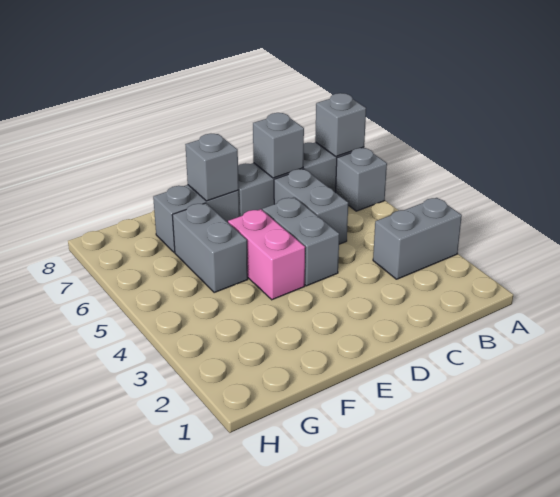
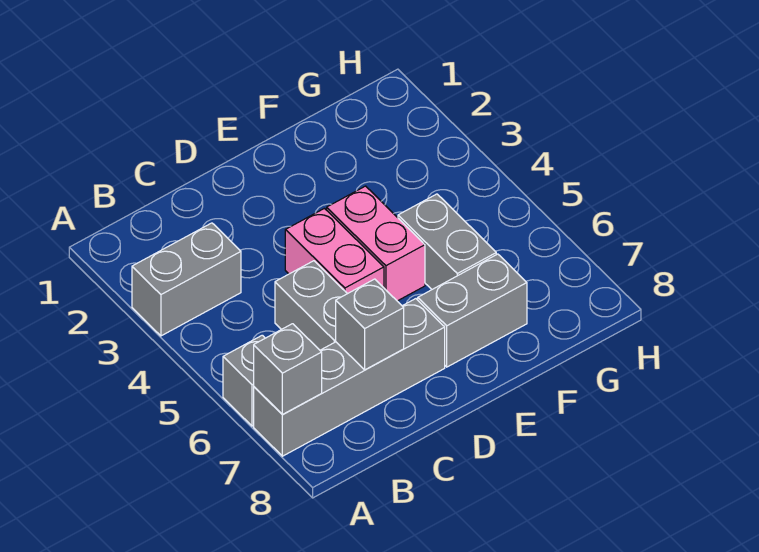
grey brick D4:D5 level 1 -> pink brick D4:D5 level 1
grey brick E7 level 2 -> none

